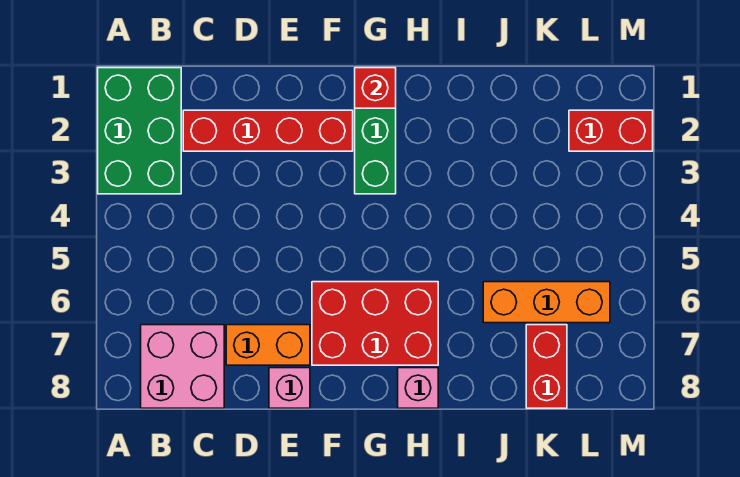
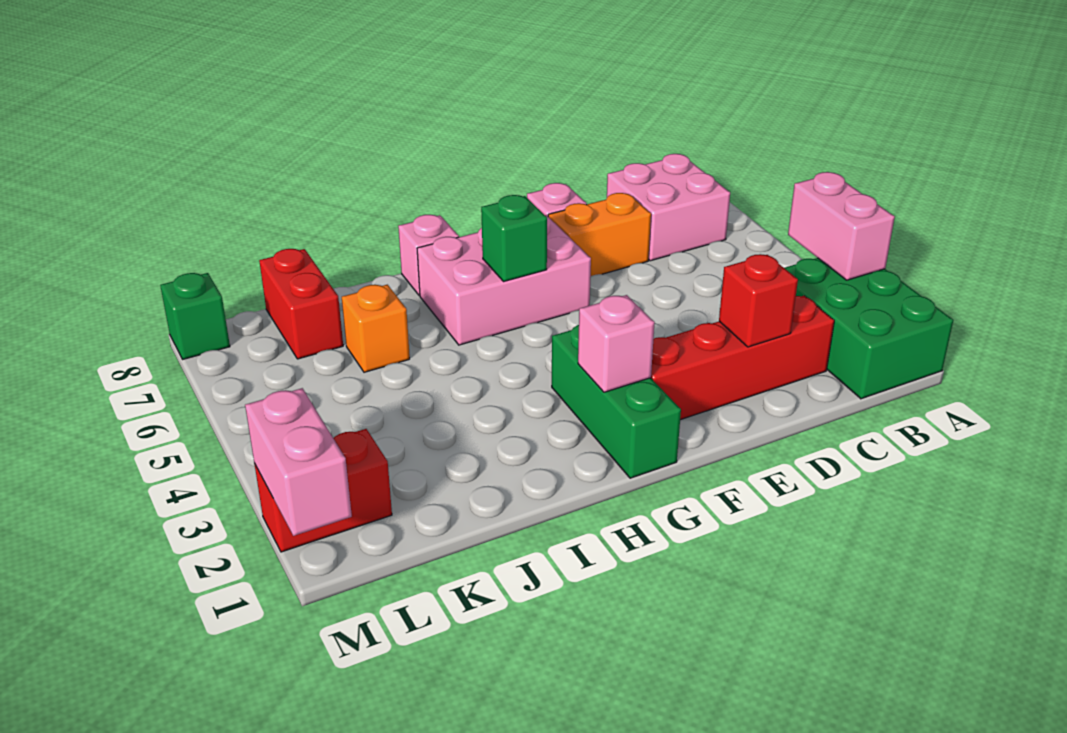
none -> pink brick A3:A4 level 2
red brick F6:H7 level 1 -> pink brick F6:H7 level 1
red brick G1 level 2 -> red brick D2 level 2
none -> pink brick G2 level 2
none -> green brick G6 level 2
orange brick J6:L6 level 1 -> orange brick J6 level 1
none -> pink brick M1:M2 level 2
none -> green brick M8 level 1

